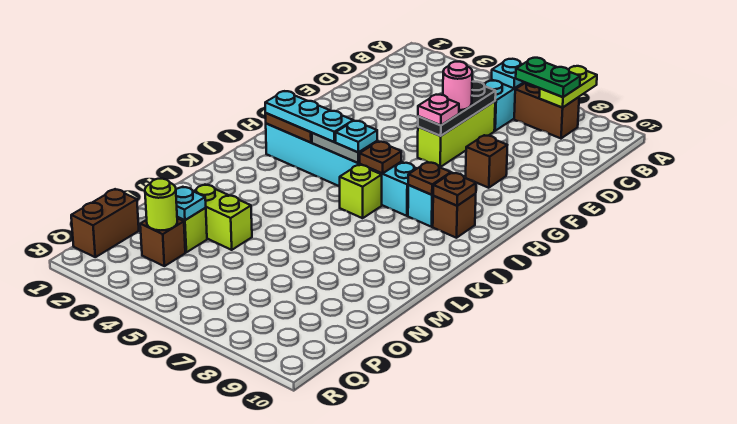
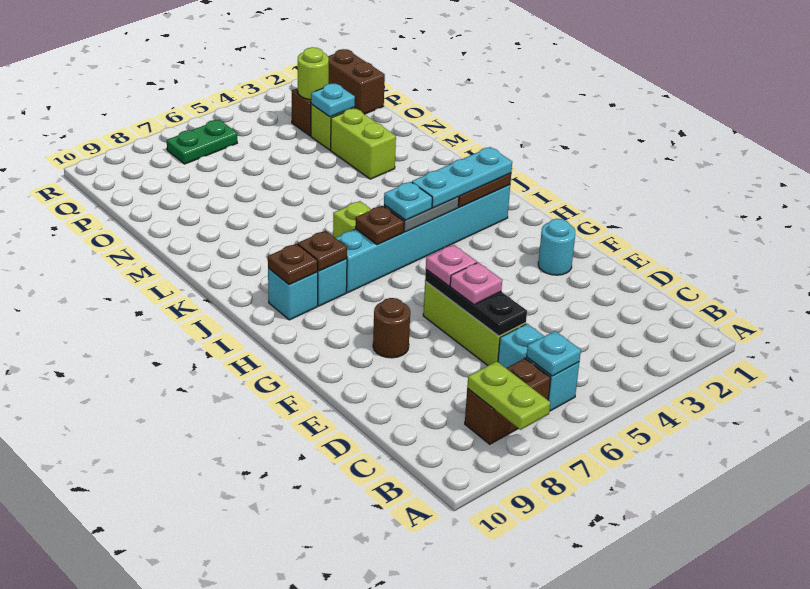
green plate B7:B8 level 3 -> green plate Q6:Q7 level 1
pink round brick E6 level 3 -> pink plate E6 level 3
none -> cyan round brick F2 level 1
brown brick F8 level 1 -> brown round brick F8 level 1
brown brick I9 level 1 -> cyan brick I9 level 1
lime brick N3:N4 level 1 -> lime brick M3:N3 level 1

